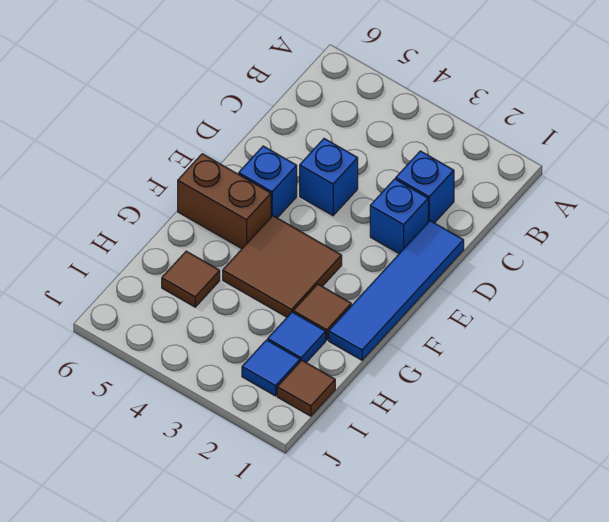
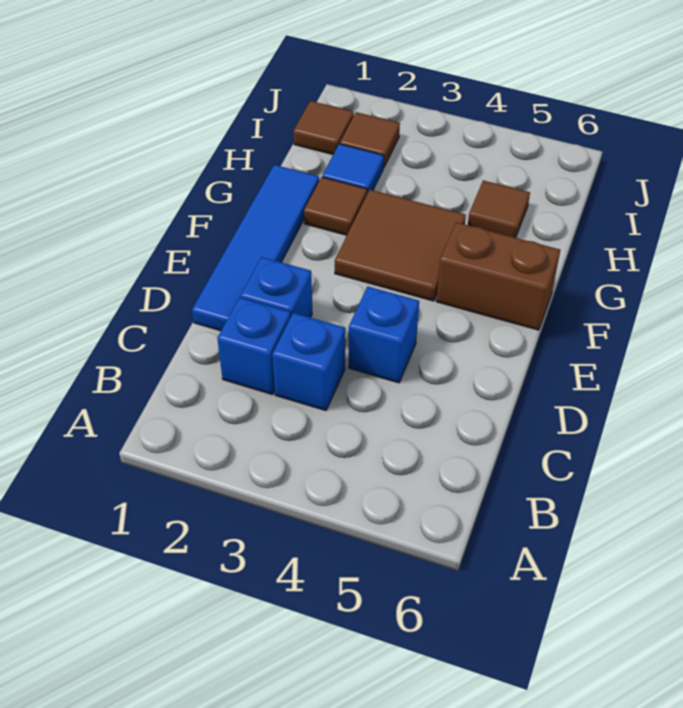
blue brick E5 level 1 -> blue brick C3 level 1
blue tile I2 level 1 -> brown tile I2 level 1

